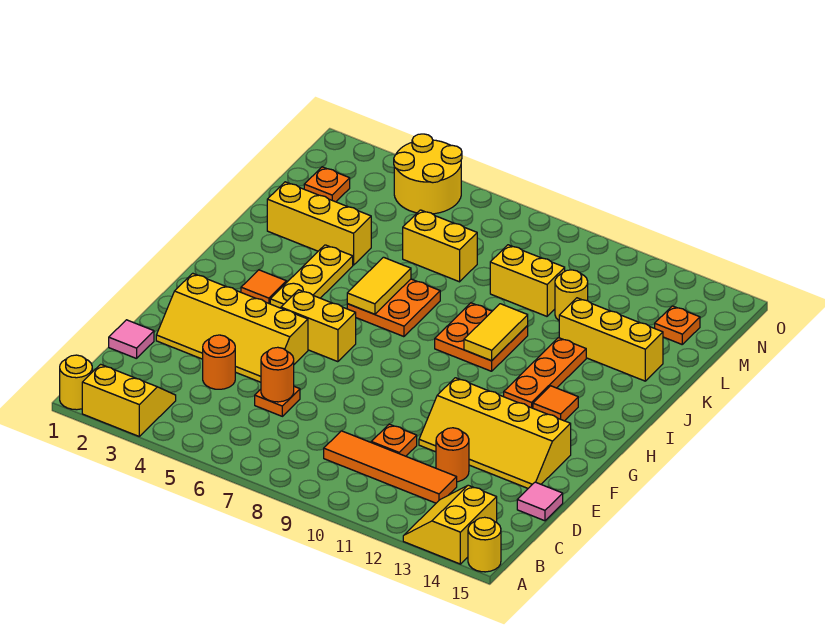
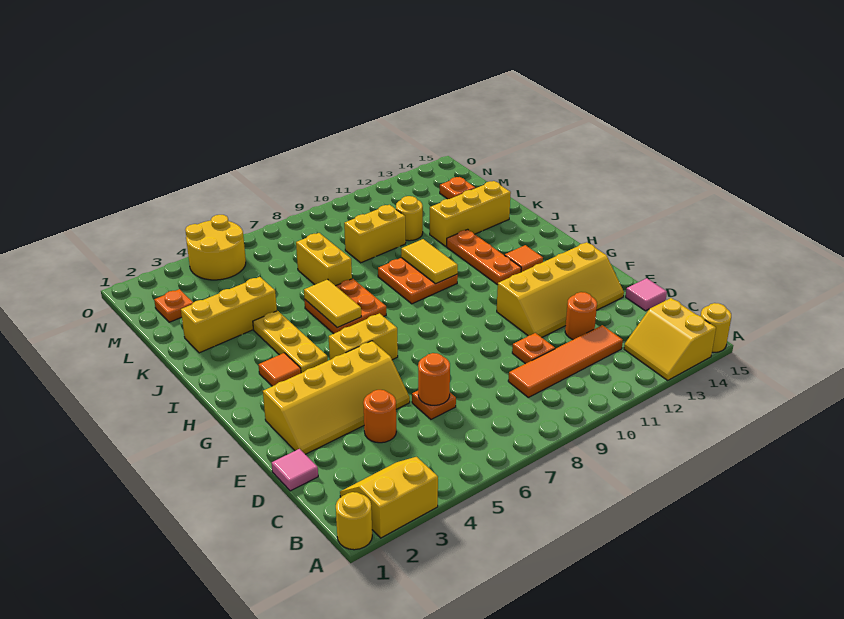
yellow brick L6:L7 level 1 -> yellow brick K7:L7 level 1

